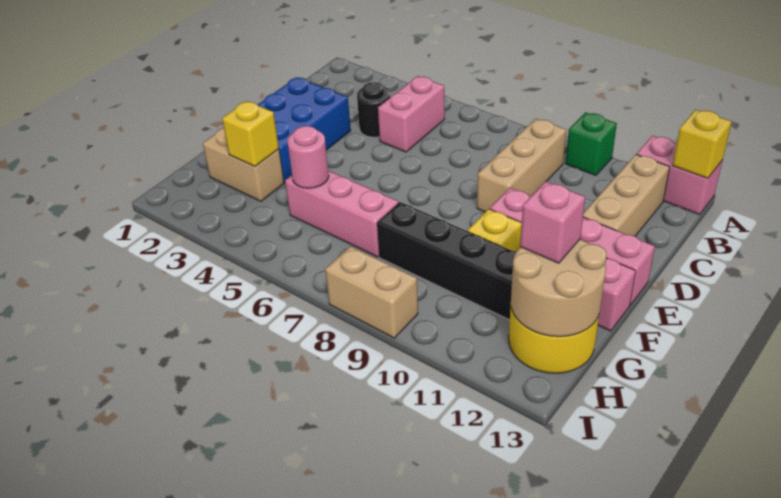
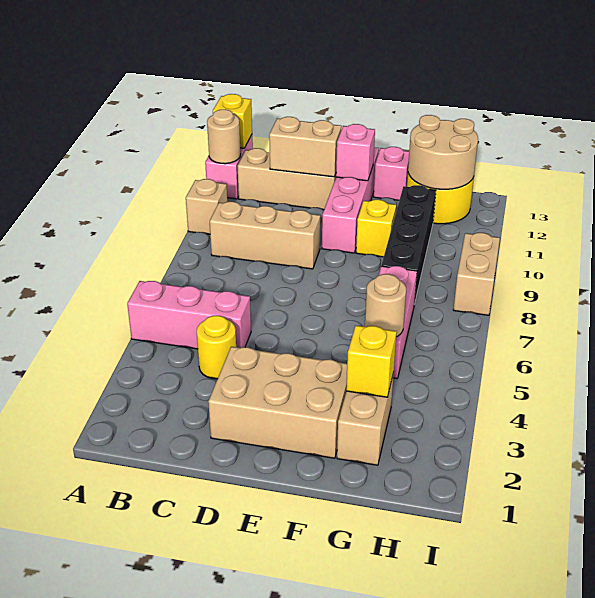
green brick A10 level 1 -> tan brick A10 level 1
none -> tan round brick A12 level 2
pink brick B5:C5 level 1 -> pink brick A5:C5 level 1
black round brick C4 level 1 -> yellow round brick C4 level 1
none -> tan brick C12:D12 level 2
blue brick D2:F3 level 1 -> tan brick D2:F3 level 1
pink round brick G5 level 2 -> tan round brick G5 level 2
pink brick G12 level 3 -> pink brick E12 level 2

